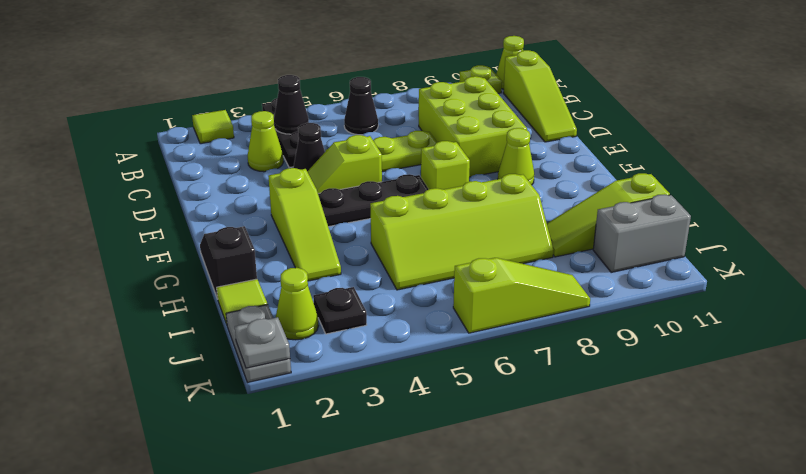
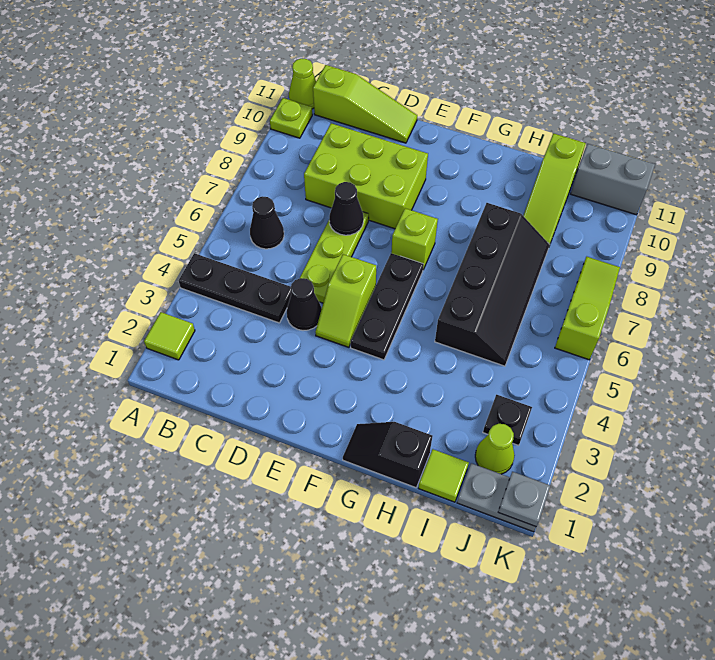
black cone B4 level 2 -> black cone D7 level 2
lime cone C3 level 1 -> none
lime slope F3:H3 level 1 top F -> none
lime cone F9 level 1 -> none
lime slope H5:I8 level 1 top H -> black slope H5:I8 level 1 top H
grey brick J10:J11 level 1 -> grey brick J11:K11 level 1

